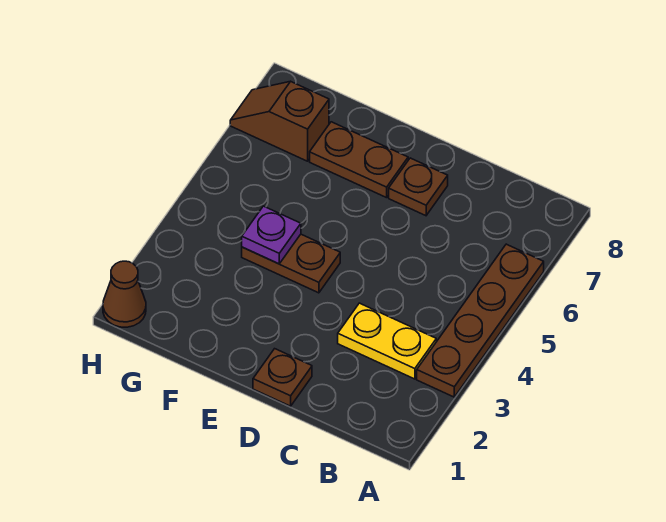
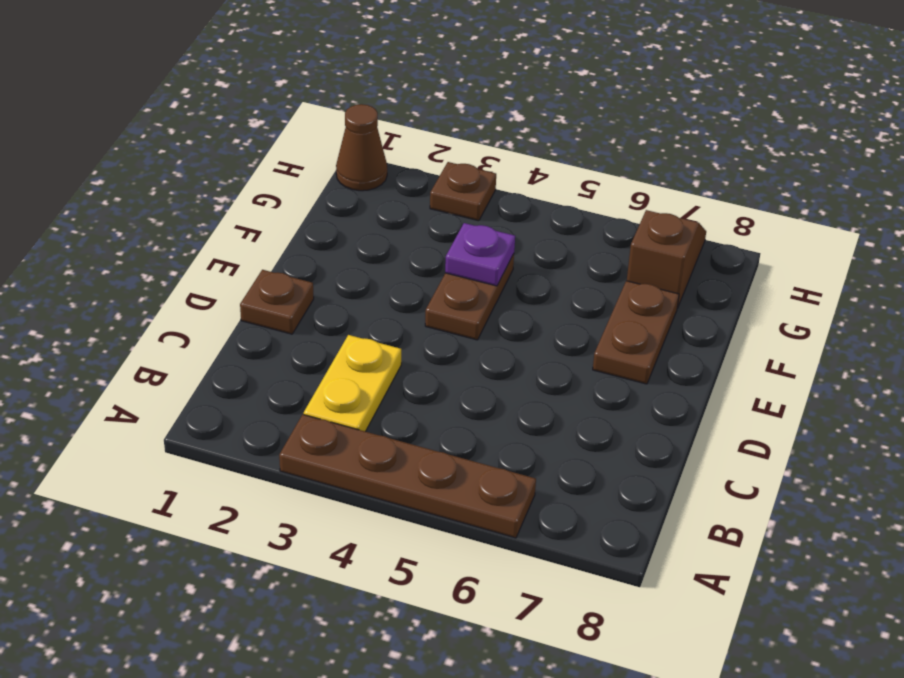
brown plate D7 level 1 -> brown plate H3 level 1

